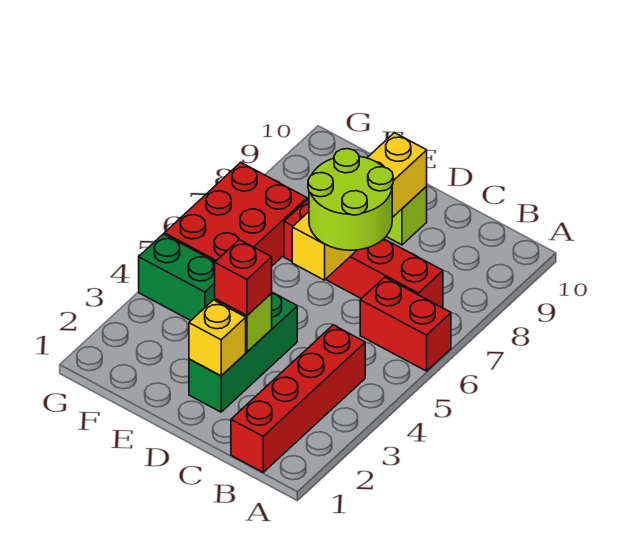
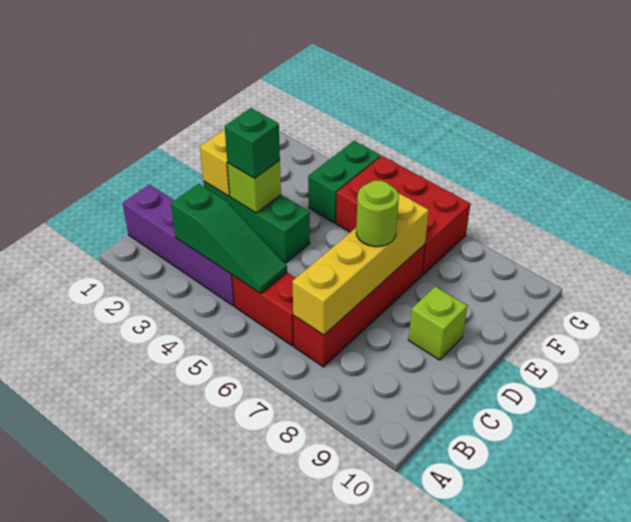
red brick A6:B6 level 1 -> red brick B5:B6 level 1
red brick B1:B4 level 1 -> purple brick B1:B4 level 1
none -> green slope B3:B5 level 2 top 3
lime round brick C6:D7 level 3 -> lime round brick D7 level 3
red brick D3 level 3 -> green brick D3 level 3
yellow brick D6:D9 level 2 -> yellow brick B7:E7 level 2

